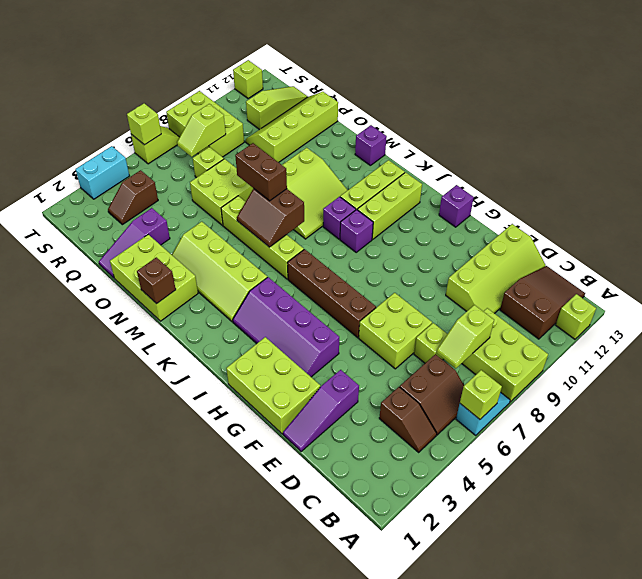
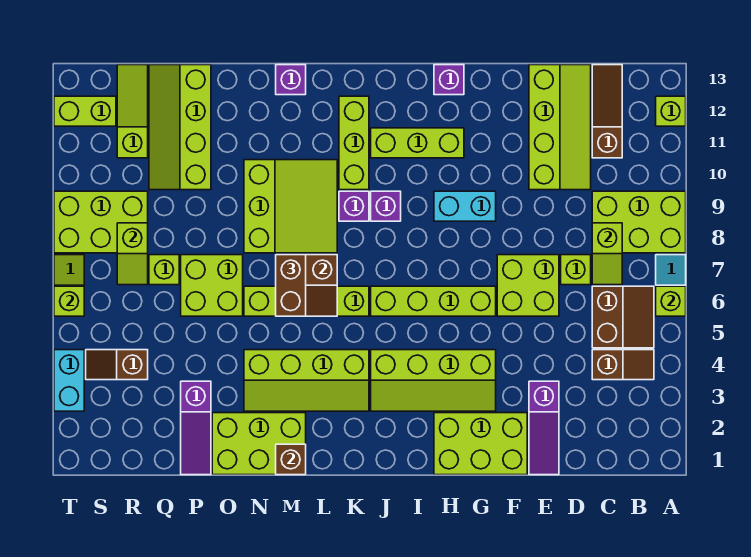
brown slope B11:C13 level 1 top 11 -> brown slope C11:C13 level 1 top 11
purple slope G3:J4 level 1 top 4 -> lime slope G3:J4 level 1 top 4
brown brick G6:J6 level 1 -> lime brick G6:J6 level 1
none -> cyan brick G9:H9 level 1
lime brick J10:J12 level 1 -> lime brick H11:J11 level 1
brown brick M7:N7 level 3 -> brown brick M6:M7 level 3
brown slope R3:R4 level 1 top 4 -> brown slope R4:S4 level 1 top R
lime brick T12 level 1 -> lime brick S12:T12 level 1

